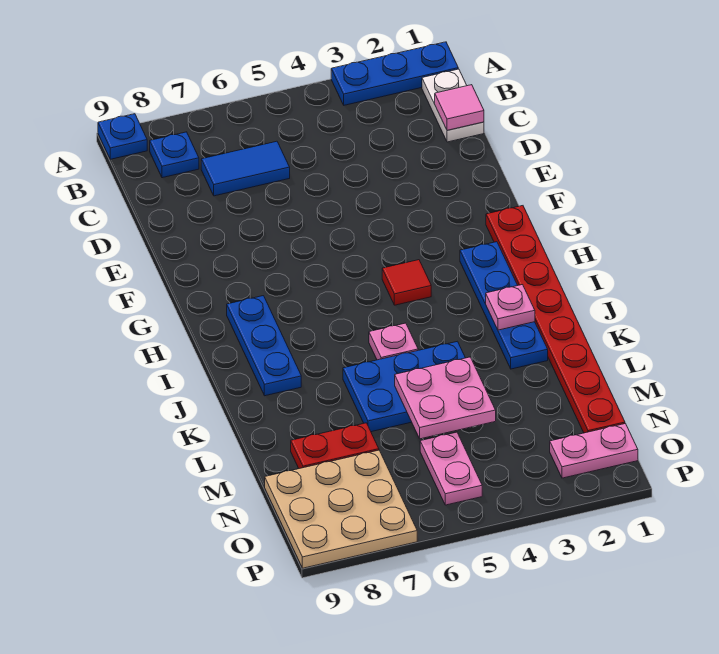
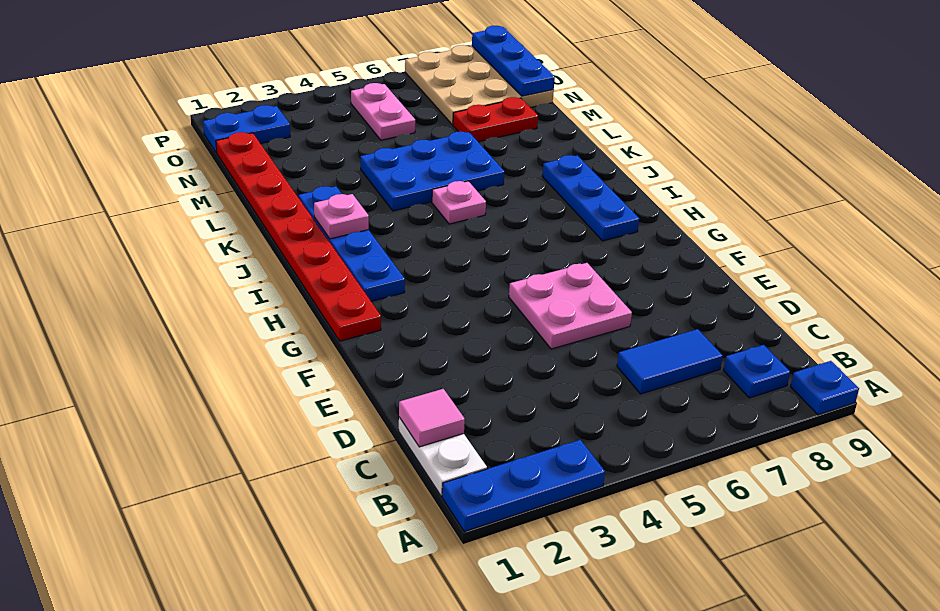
red tile H4 level 1 -> none
pink plate L4:M5 level 2 -> pink plate E5:F6 level 1
none -> blue plate N9:P9 level 2
pink plate O1:O2 level 1 -> blue plate O1:O2 level 1

